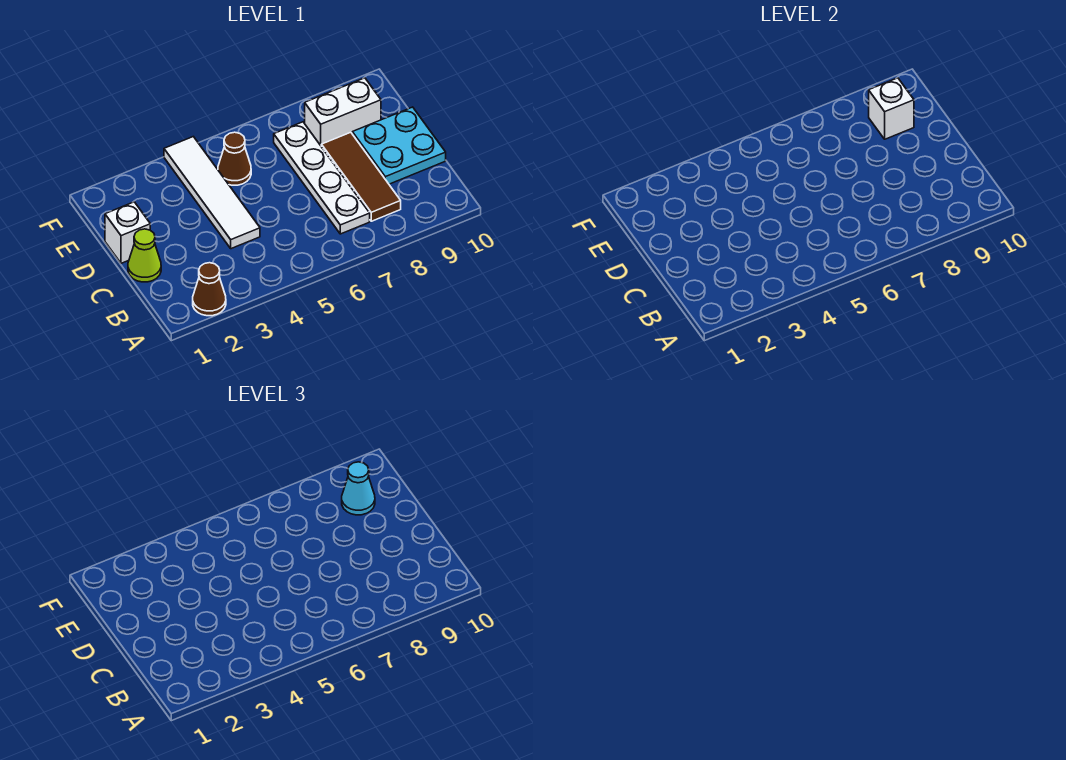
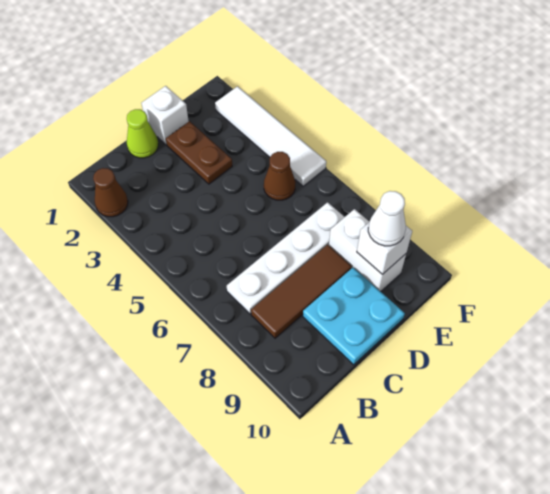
white tile C4:F4 level 1 -> white tile F2:F5 level 1
none -> brown plate D2:D3 level 1
cyan cone E9 level 3 -> white cone E9 level 3

